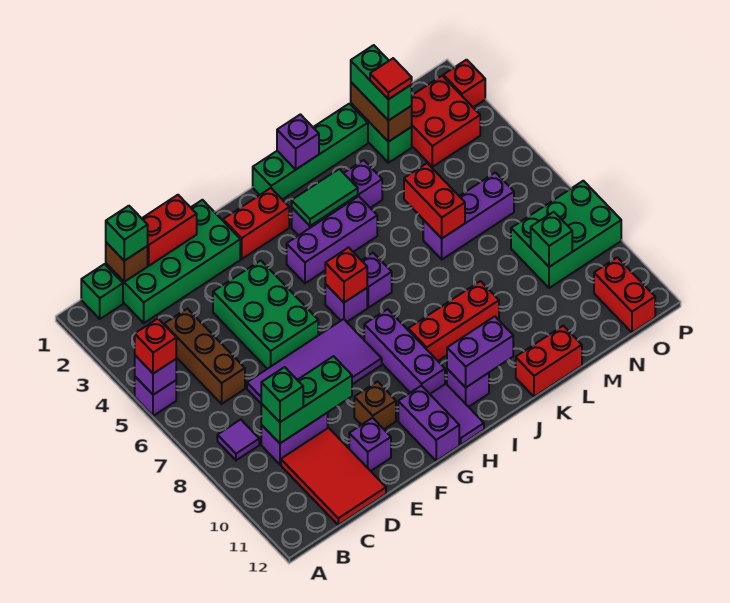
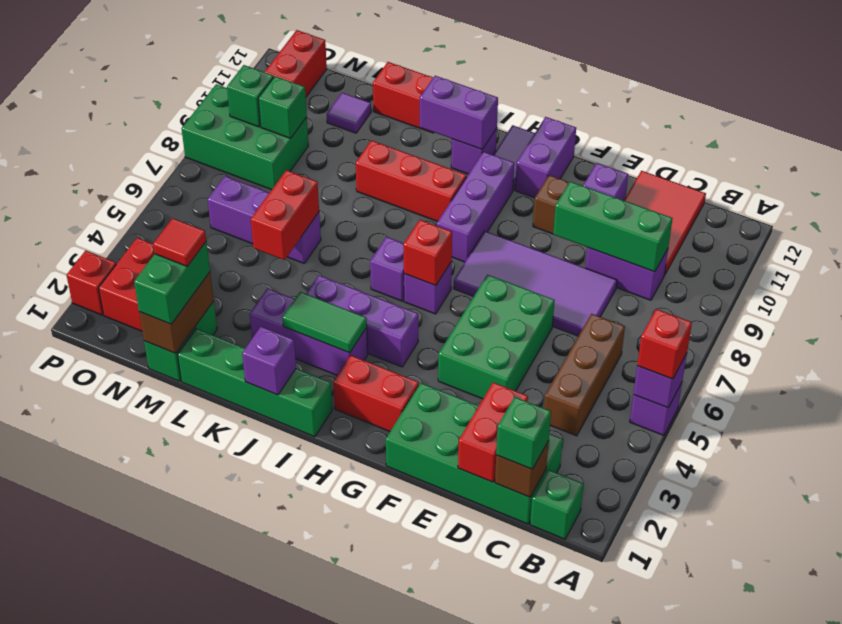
purple tile B8 level 1 -> purple tile M11 level 1
green brick C9 level 3 -> green brick O9 level 2
red brick D1:E1 level 2 -> red brick D1:D2 level 2

